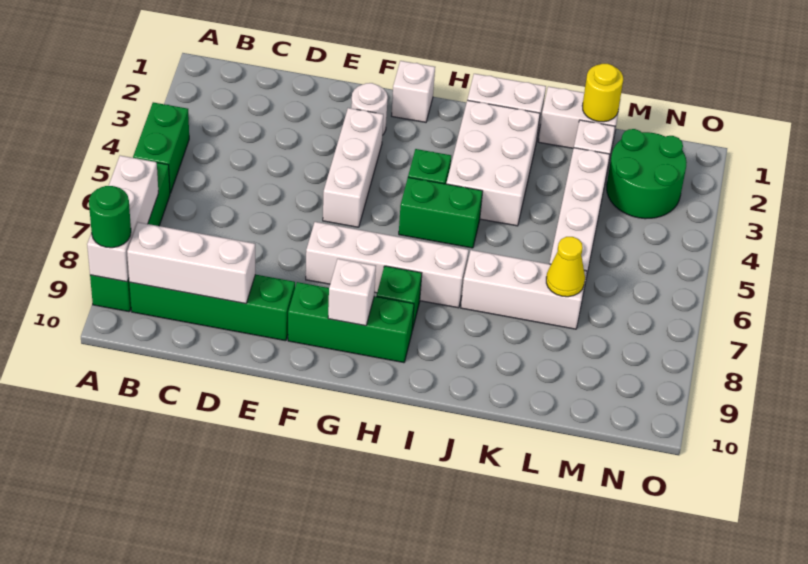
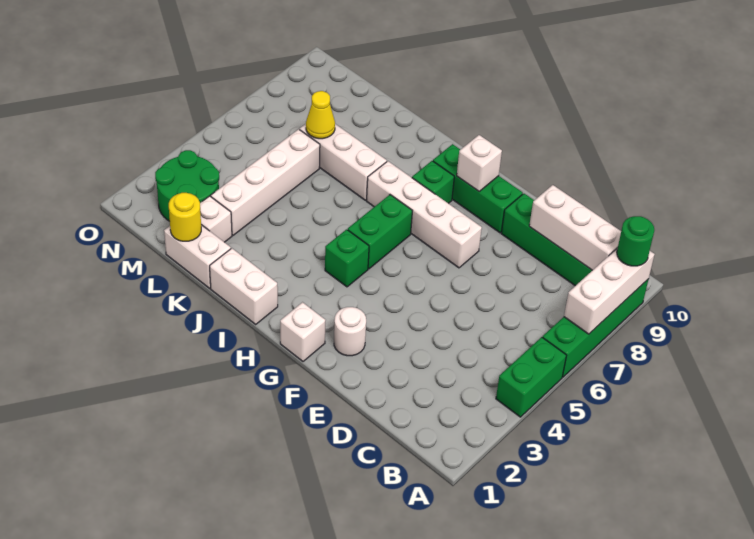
white brick F3:F5 level 1 -> none
green brick H5:I5 level 1 -> green brick H5:H6 level 1
white brick I2:J4 level 1 -> none

